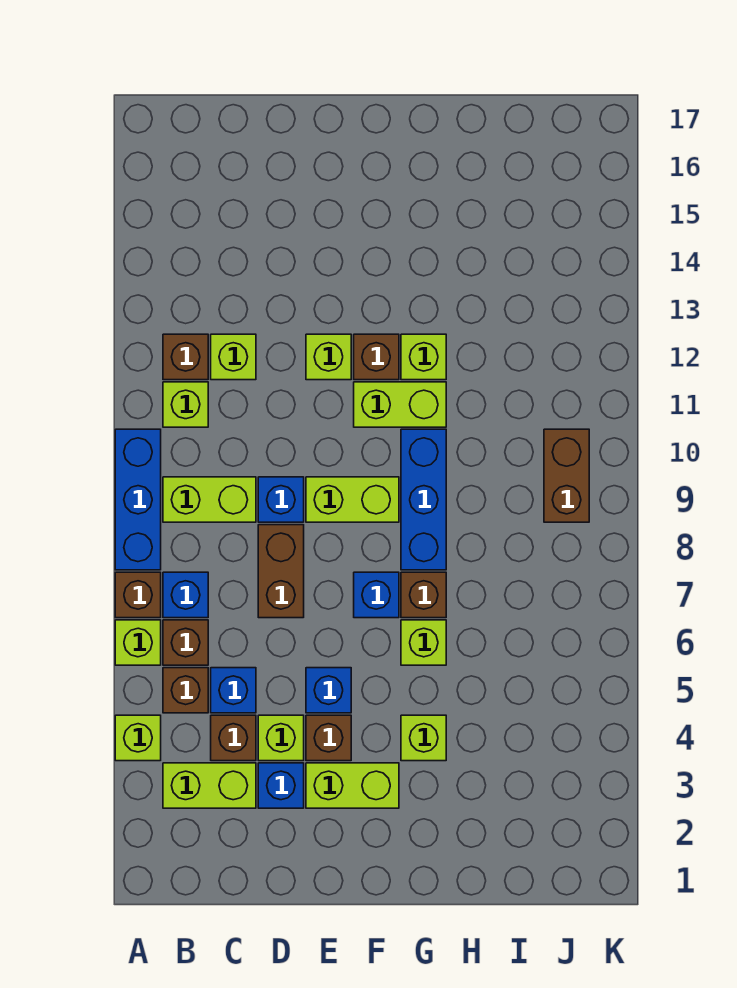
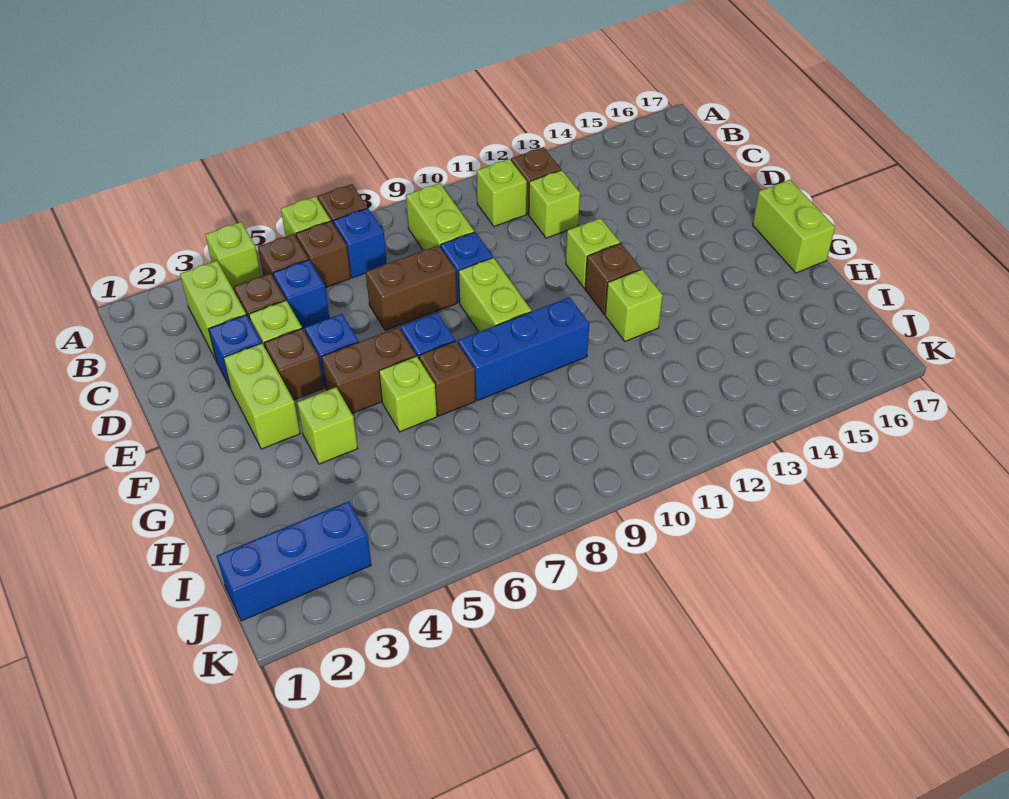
blue brick A8:A10 level 1 -> blue brick J1:J3 level 1
lime brick F11:G11 level 1 -> lime brick F17:G17 level 1
brown brick J9:J10 level 1 -> brown brick F5:F6 level 1

